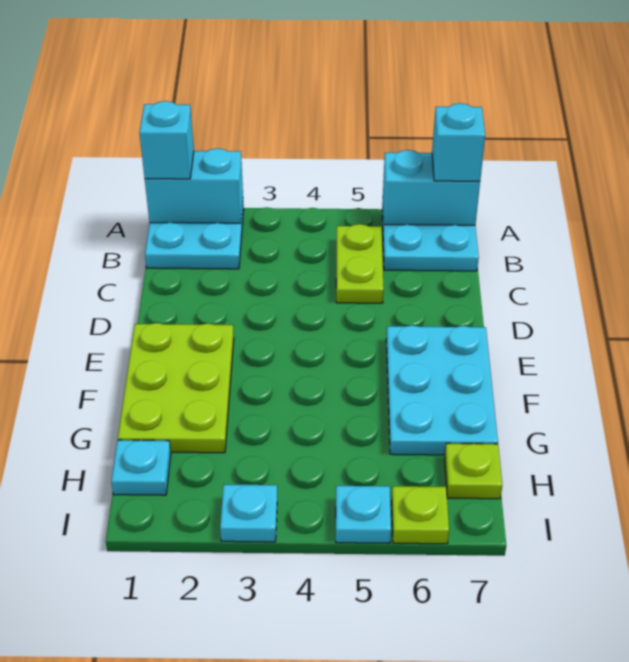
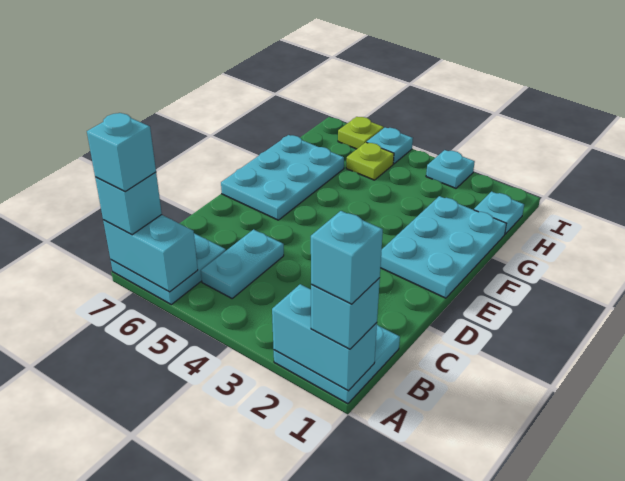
none -> cyan brick A1 level 4
none -> cyan brick A7 level 4
lime plate B5:C5 level 1 -> cyan plate B5:C5 level 1
lime plate E1:G2 level 1 -> cyan plate E1:G2 level 1
lime plate H7 level 1 -> lime plate H5 level 1

